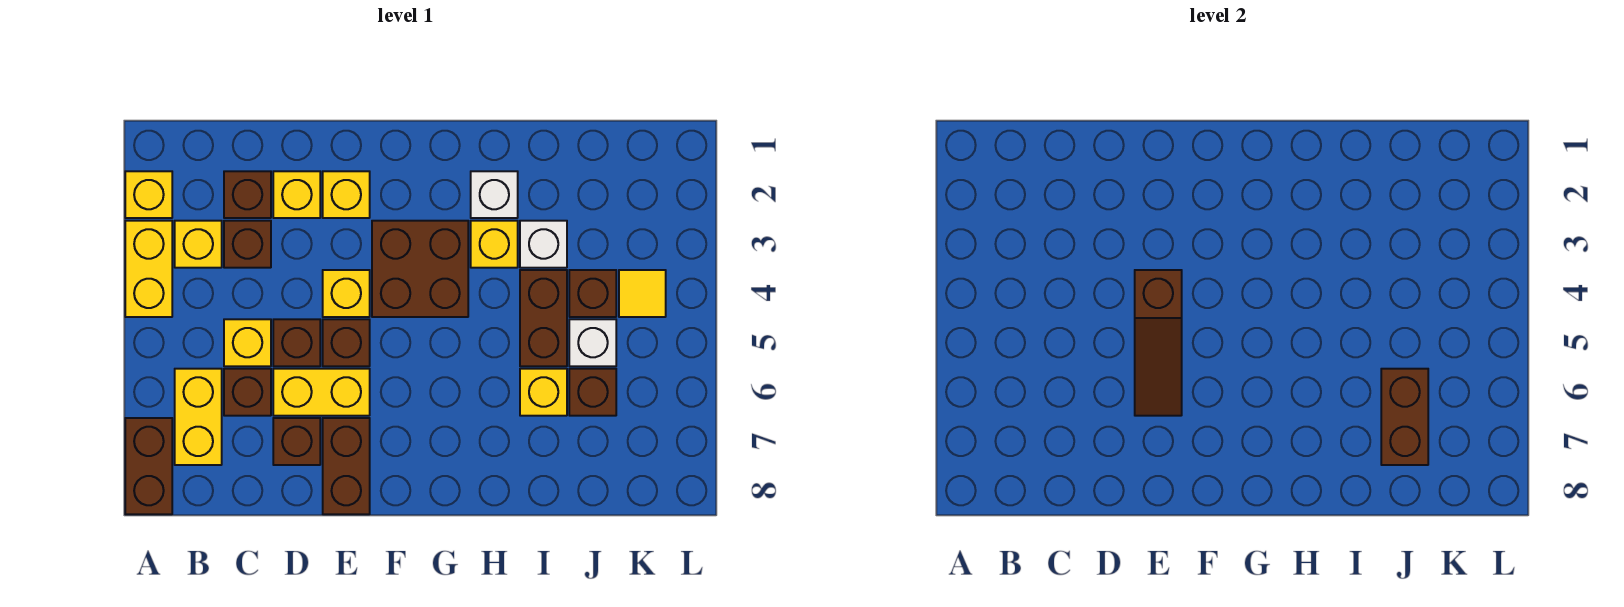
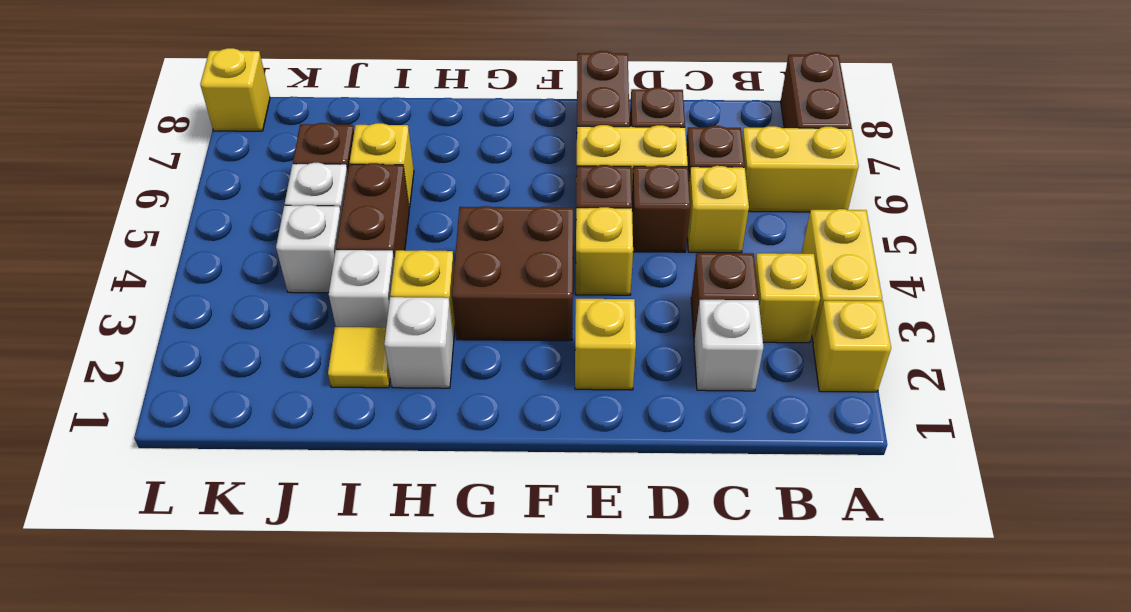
yellow brick B6:B7 level 1 -> yellow brick A6:B6 level 1
brown brick C2 level 1 -> white brick C2 level 1
yellow brick D2 level 1 -> yellow brick L8 level 1
brown slope E4:E6 level 2 top 4 -> none
brown brick J4 level 1 -> white brick J4 level 1
brown brick J6:J7 level 2 -> none
yellow tile K4 level 1 -> yellow tile I2 level 1

